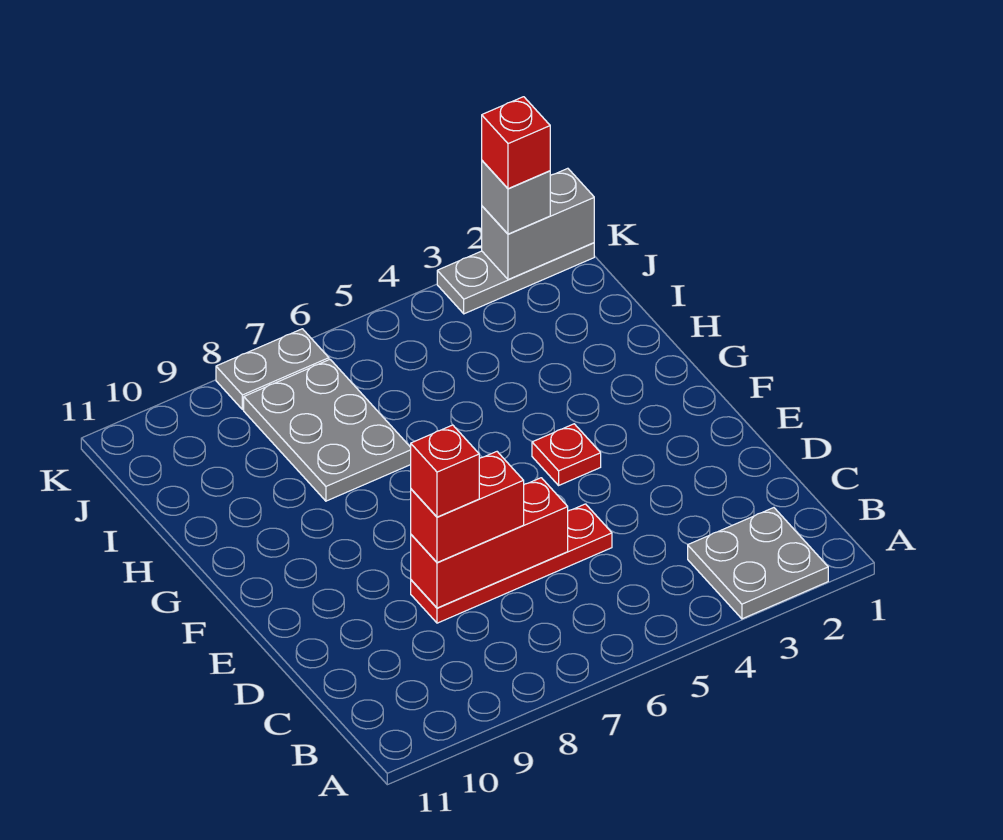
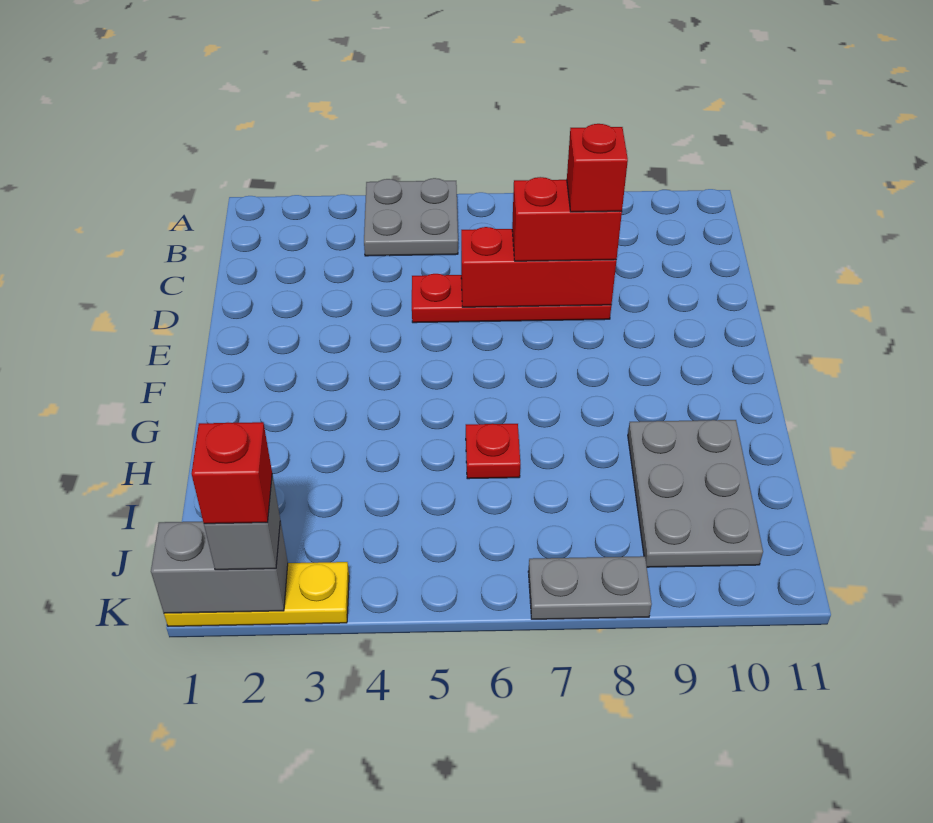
grey plate A2:B3 level 1 -> grey plate A4:B5 level 1
red plate F4 level 1 -> red plate H6 level 1
grey plate H7:J8 level 1 -> grey plate H9:J10 level 1
grey plate K1:K3 level 1 -> yellow plate K1:K3 level 1

